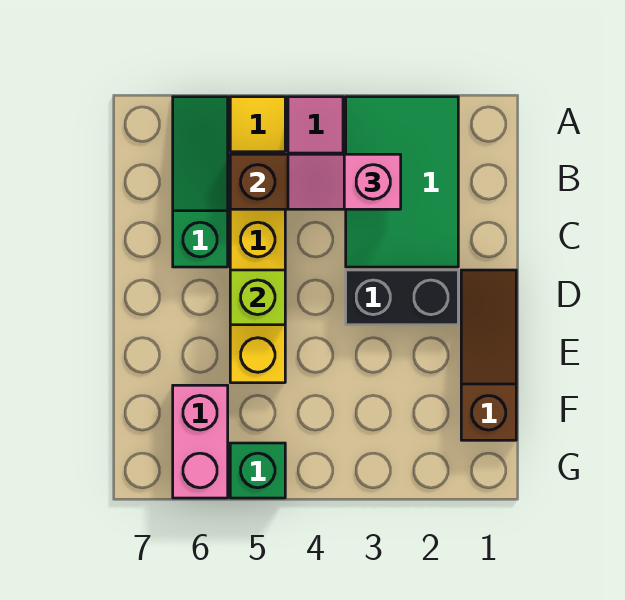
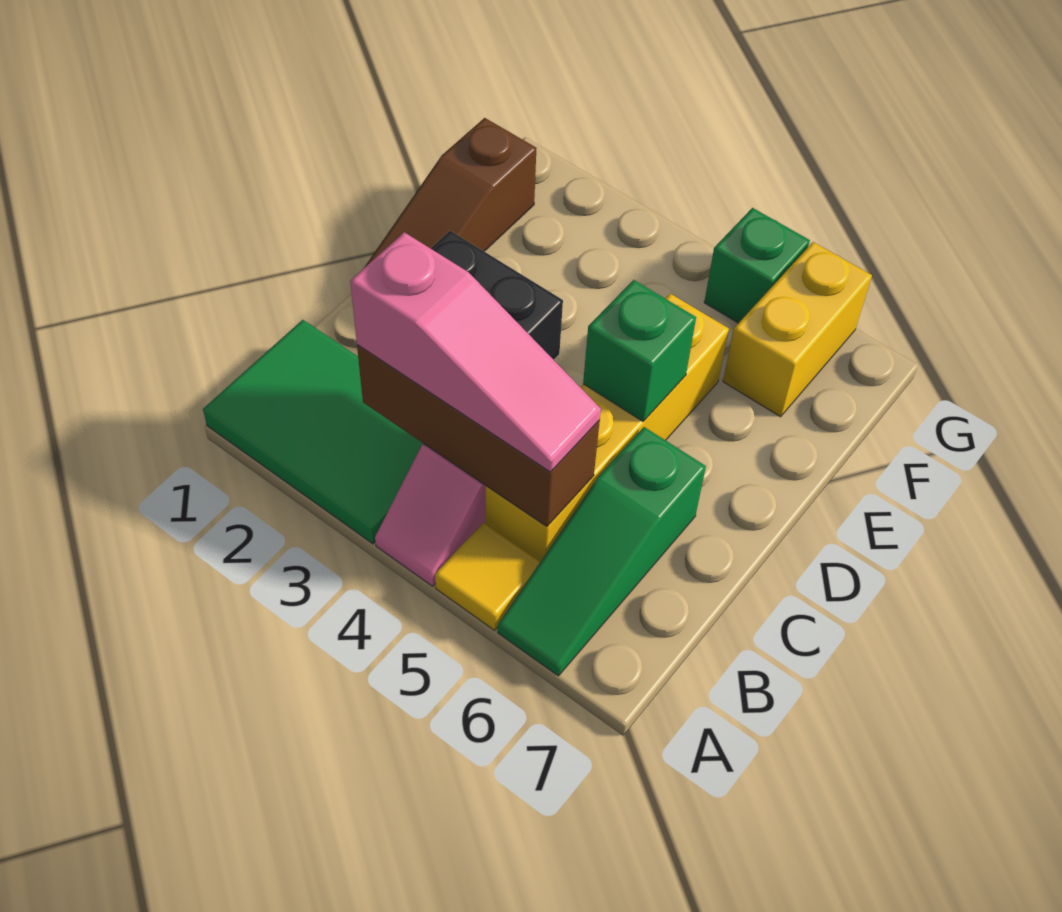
green tile A2:C3 level 1 -> green tile A1:B3 level 1
pink slope B3:B4 level 3 top 3 -> pink slope B3:B5 level 3 top 3
lime brick D5 level 2 -> green brick D5 level 2
pink brick F6:G6 level 1 -> yellow brick F6:G6 level 1

